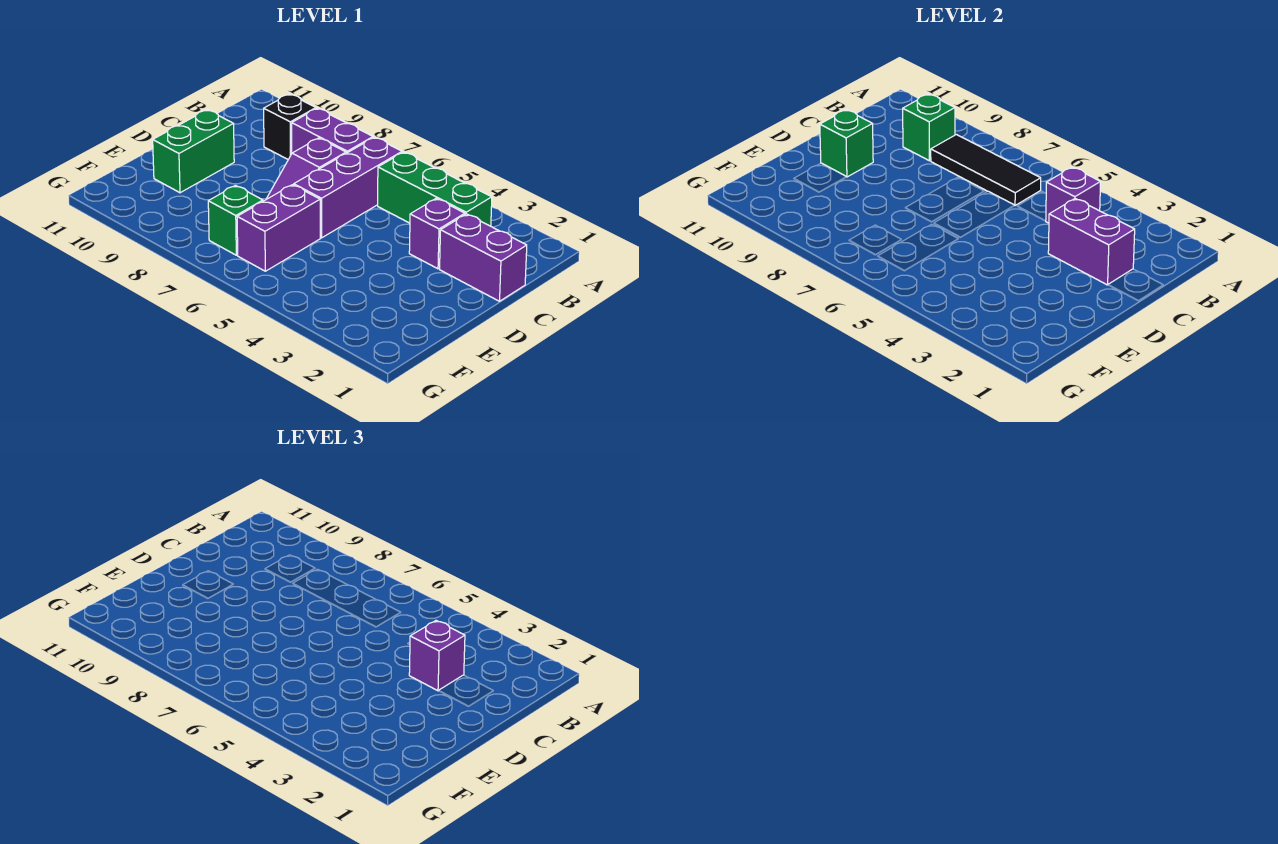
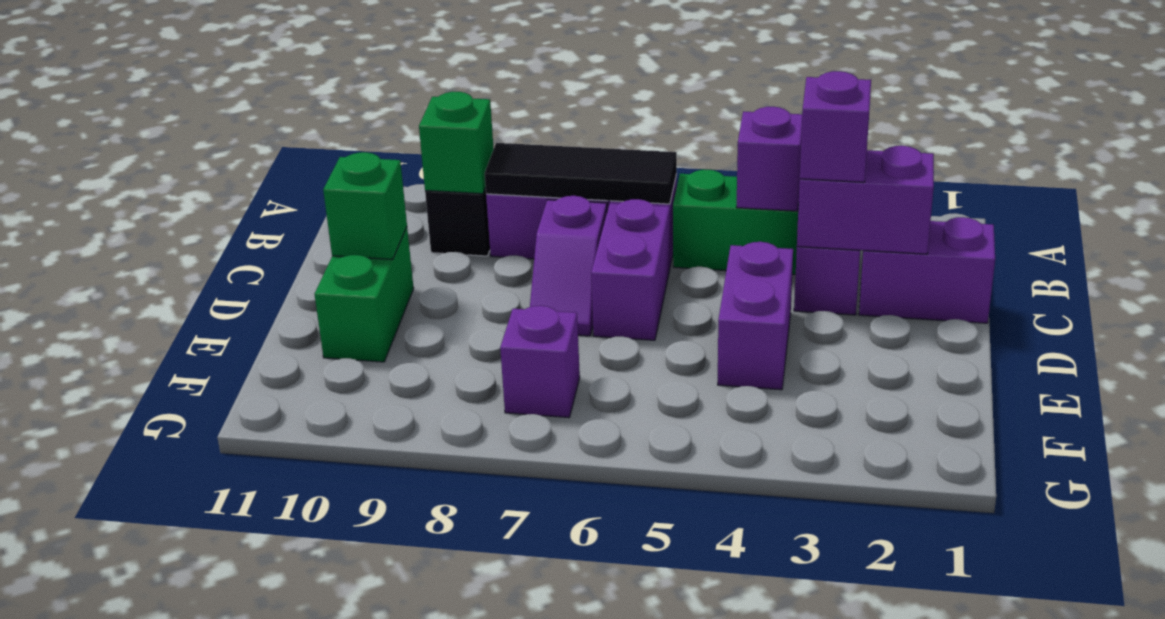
purple brick E6:F6 level 1 -> purple brick D4:E4 level 1
green brick F7 level 1 -> purple brick F7 level 1

